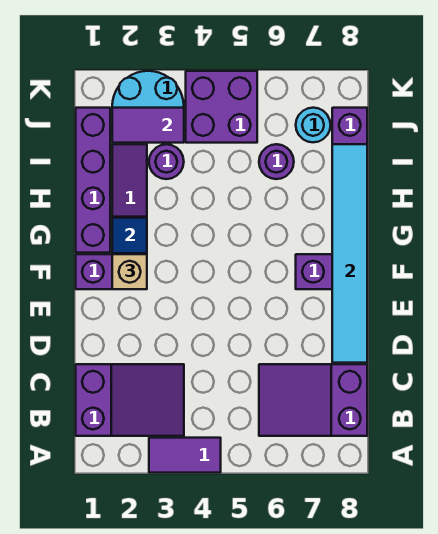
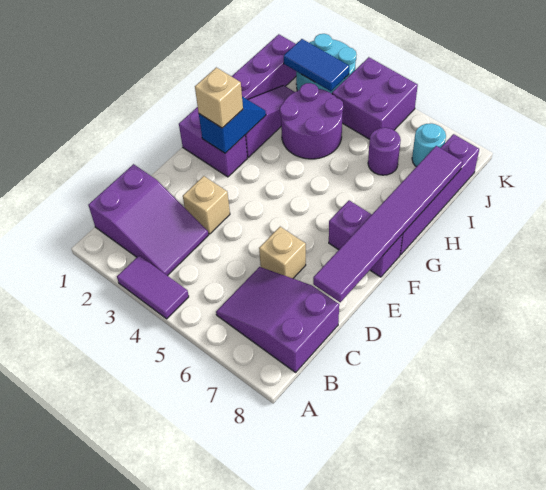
none -> tan brick D3 level 1
none -> tan brick D6 level 1
cyan tile D8:I8 level 2 -> purple tile D8:I8 level 2
purple round brick I3 level 1 -> purple round brick H3:I4 level 1
purple tile J2:J3 level 2 -> blue tile J2:J3 level 2

